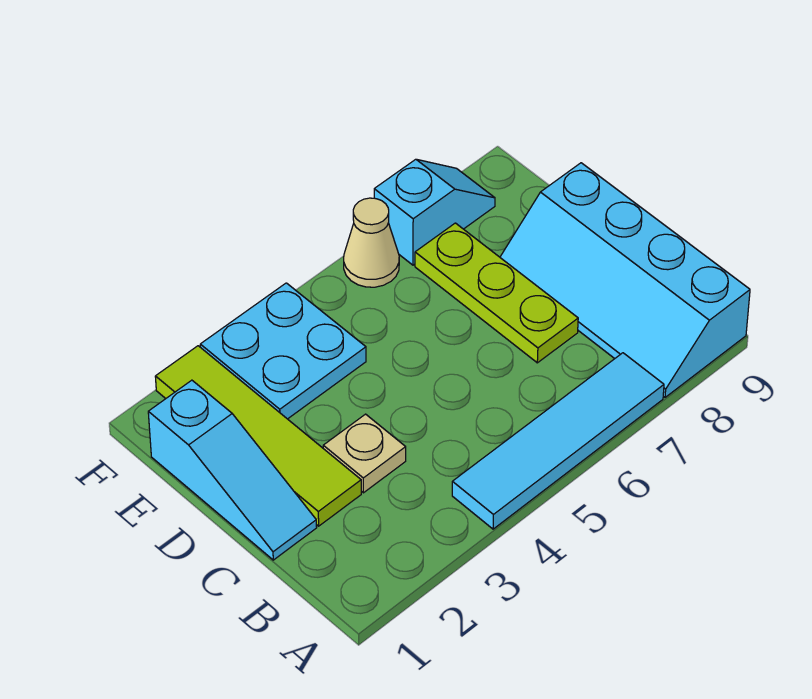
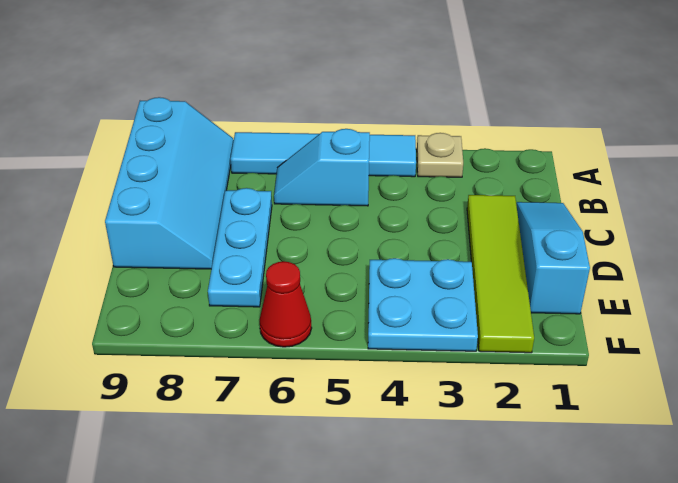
tan plate C3 level 1 -> tan plate A3 level 1
lime plate C7:E7 level 1 -> cyan plate C7:E7 level 1
tan cone F6 level 1 -> red cone F6 level 1
cyan slope F7:F8 level 1 top 7 -> cyan slope B5:B6 level 1 top 5

